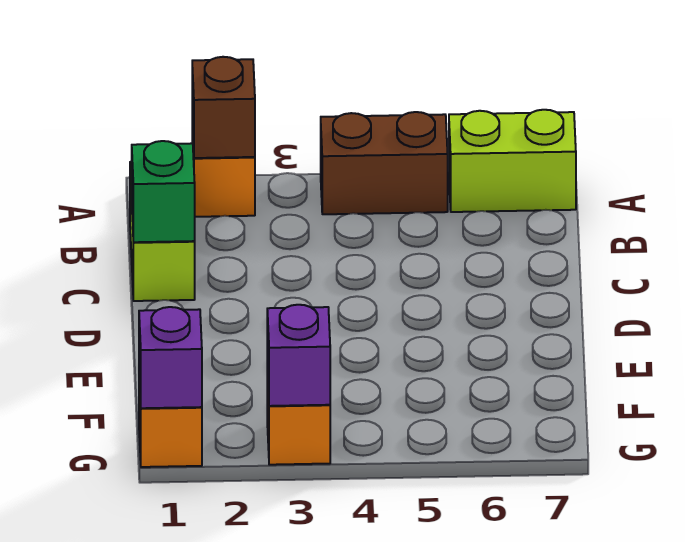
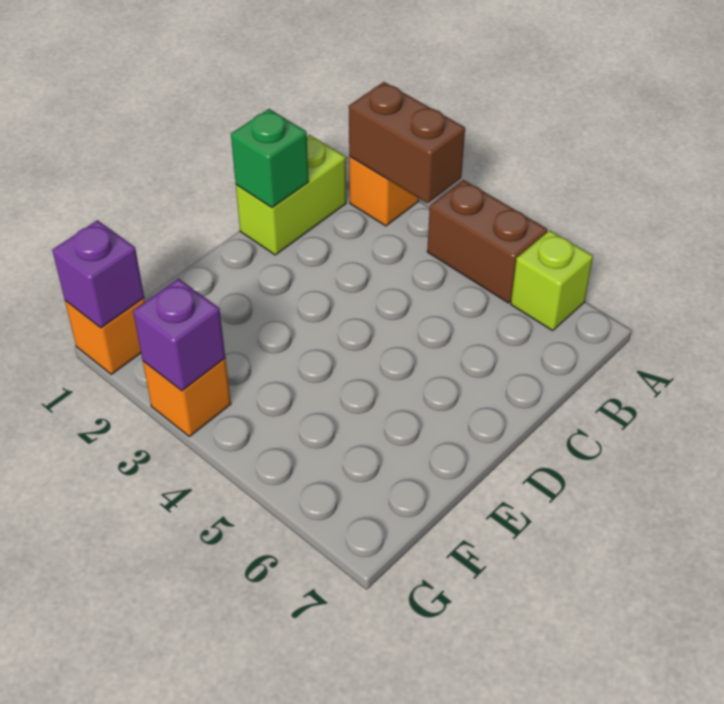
brown brick A2 level 2 -> brown brick A2:A3 level 2
lime brick A6:A7 level 1 -> lime brick A6 level 1

